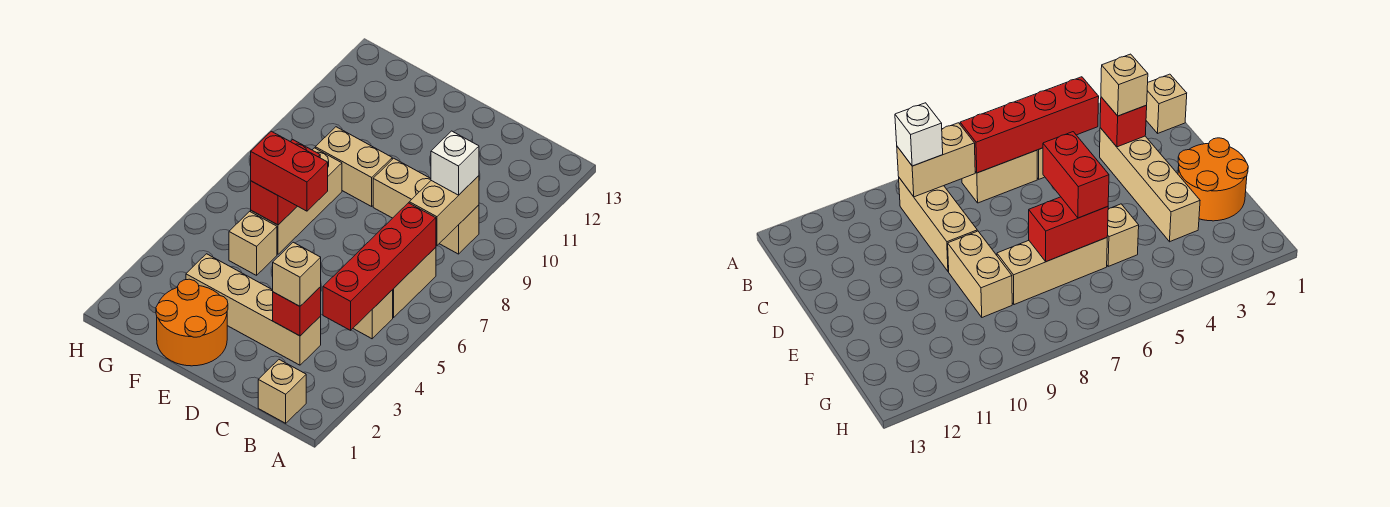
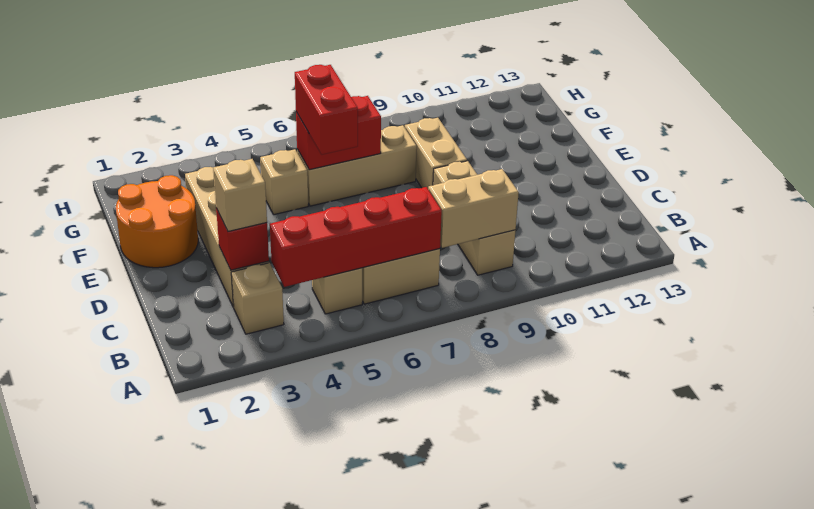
tan brick B1 level 1 -> tan brick B3 level 1
white brick B9 level 3 -> none

